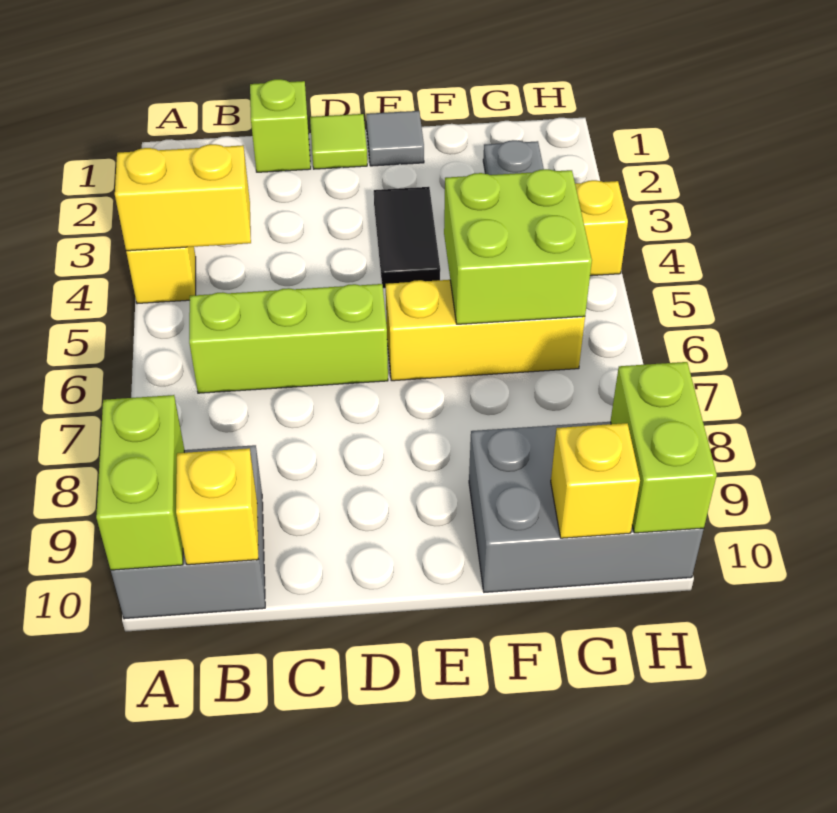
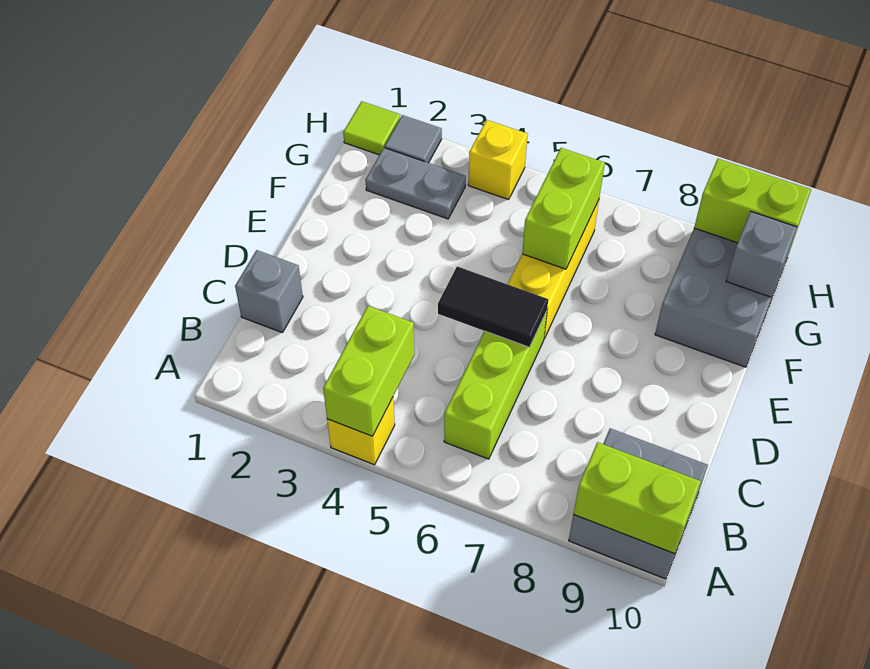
yellow brick A4:B4 level 2 -> lime brick A4:B4 level 2
yellow brick B10 level 2 -> none
lime brick C1 level 1 -> grey brick C1 level 1
lime tile D1 level 1 -> lime tile H1 level 1
grey tile E1 level 1 -> grey tile H2 level 1
black tile E3:E4 level 1 -> black tile D5:D6 level 2
lime brick F5:G6 level 2 -> lime brick F6:G6 level 2
yellow brick G10 level 2 -> grey brick G10 level 2

